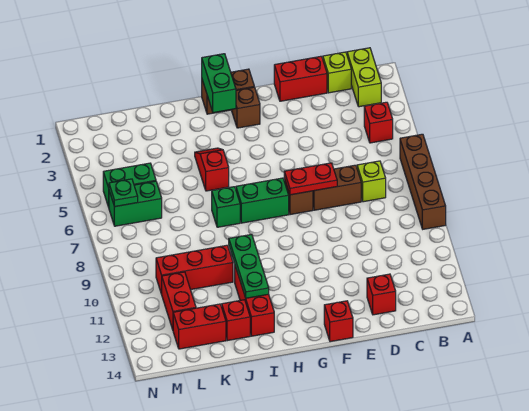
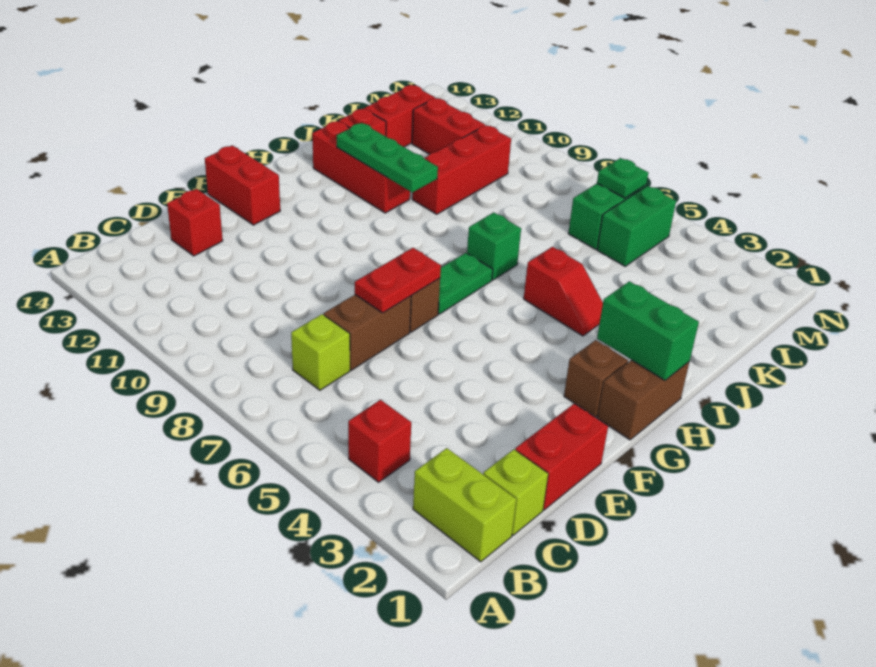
brown brick A6:A9 level 1 -> none
red brick F14 level 1 -> red brick F13:F14 level 1
green brick G7:H7 level 1 -> green plate G7:H7 level 1

